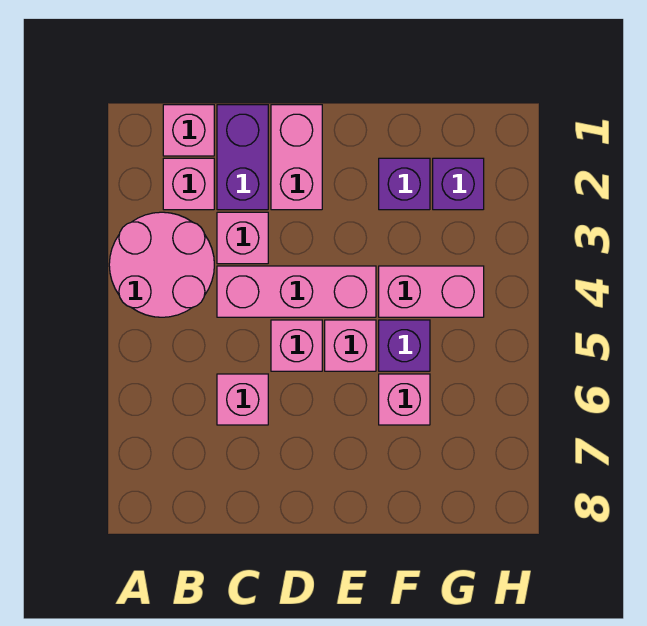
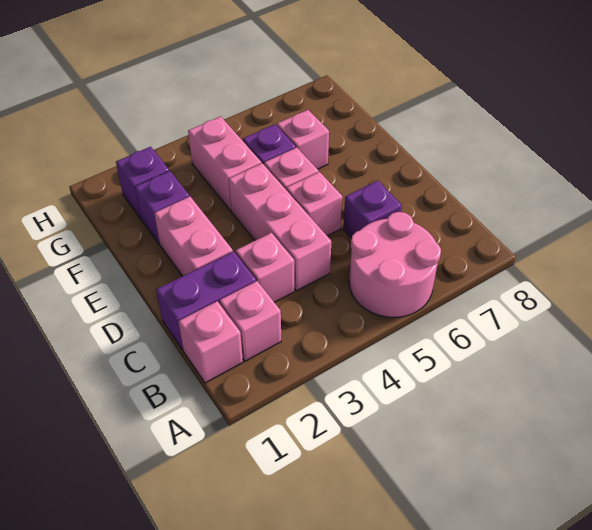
pink round brick A3:B4 level 1 -> pink round brick A5:B6 level 1
pink brick C6 level 1 -> purple brick C6 level 1
pink brick D1:D2 level 1 -> pink brick D2:E2 level 1

